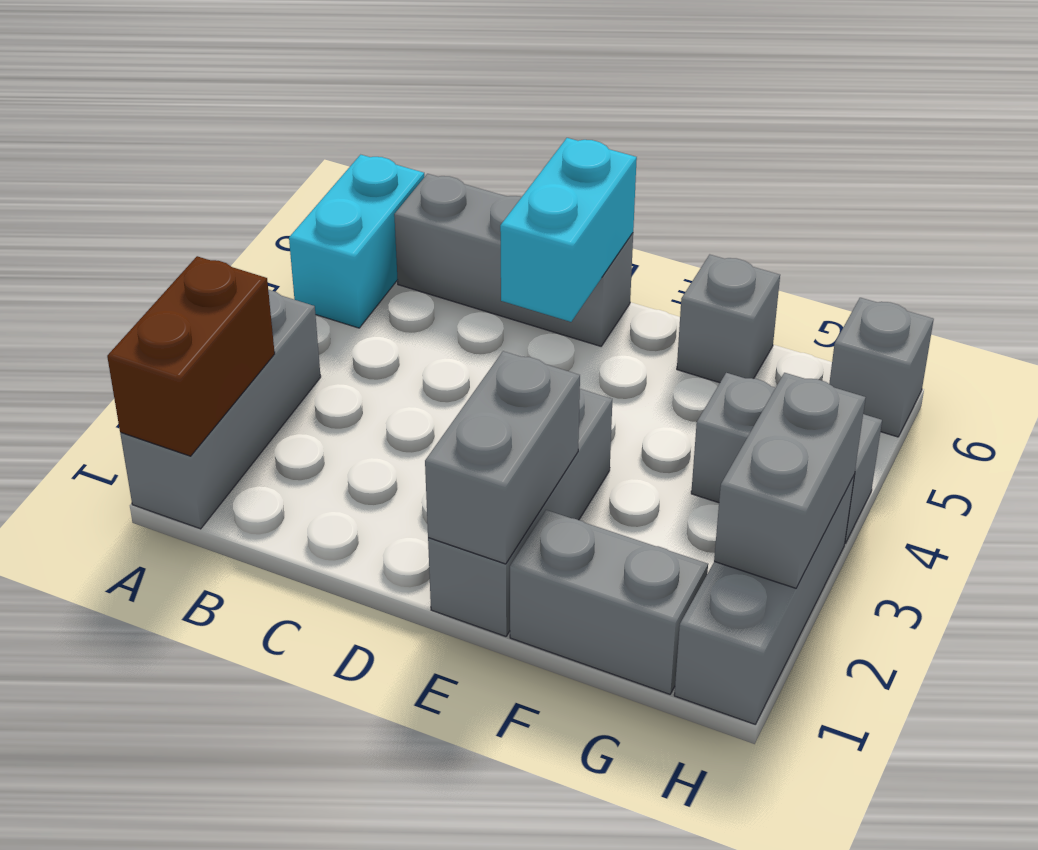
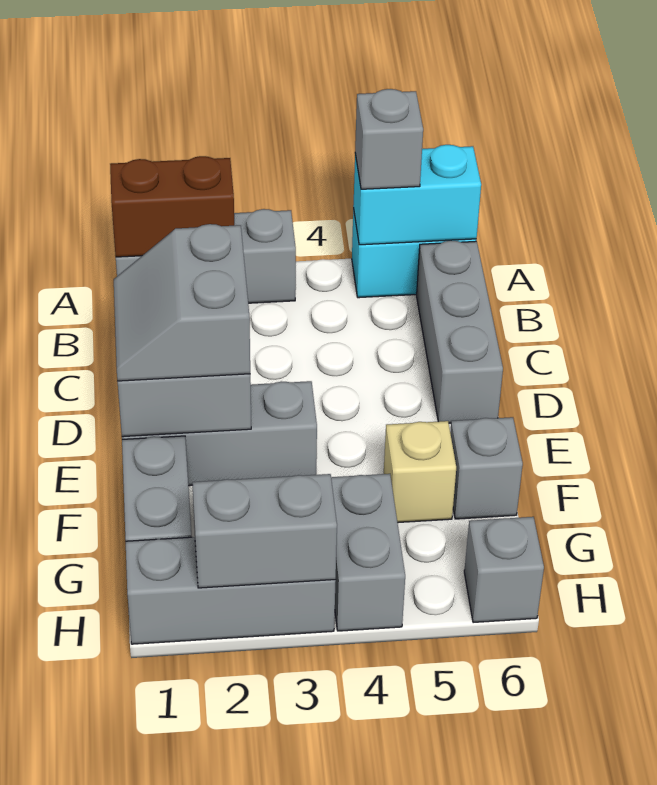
none -> grey brick A5 level 3
none -> grey slope D1:E2 level 3 top 2
cyan brick D5:D6 level 2 -> cyan brick A5:A6 level 2
none -> tan brick F5 level 1

